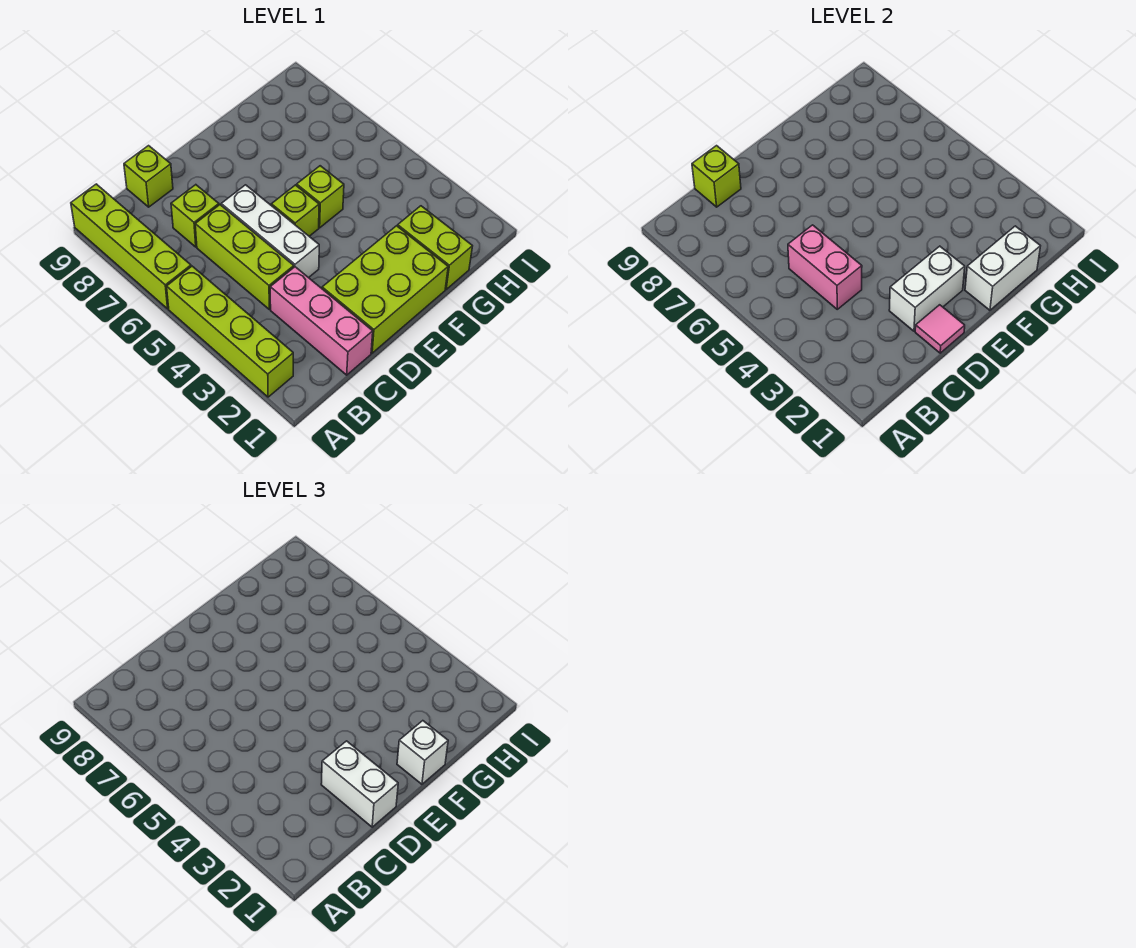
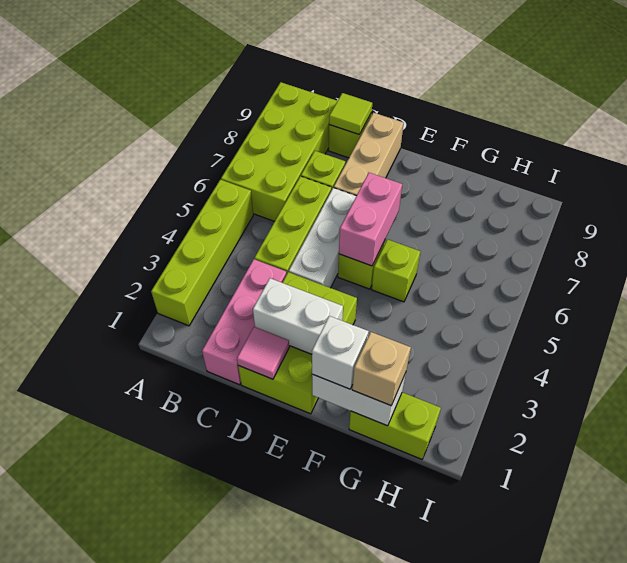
lime brick A6:A9 level 1 -> lime brick A6:B9 level 1
pink brick C4:C5 level 2 -> pink brick E5:E6 level 2
lime brick C9 level 2 -> lime tile C9 level 2
lime brick D1:F2 level 1 -> lime brick D1:E3 level 1
white brick D1:D2 level 3 -> none
none -> tan brick D7:D9 level 1
lime brick G1:G2 level 1 -> lime brick G1:H1 level 1
none -> tan brick G1 level 3

